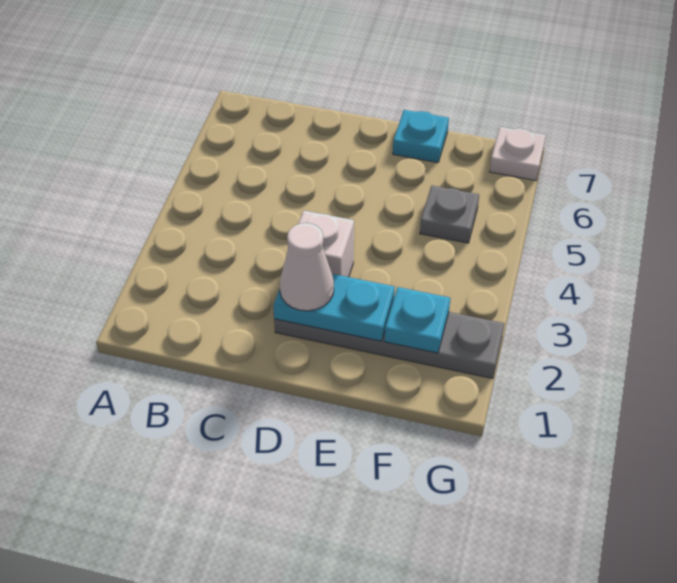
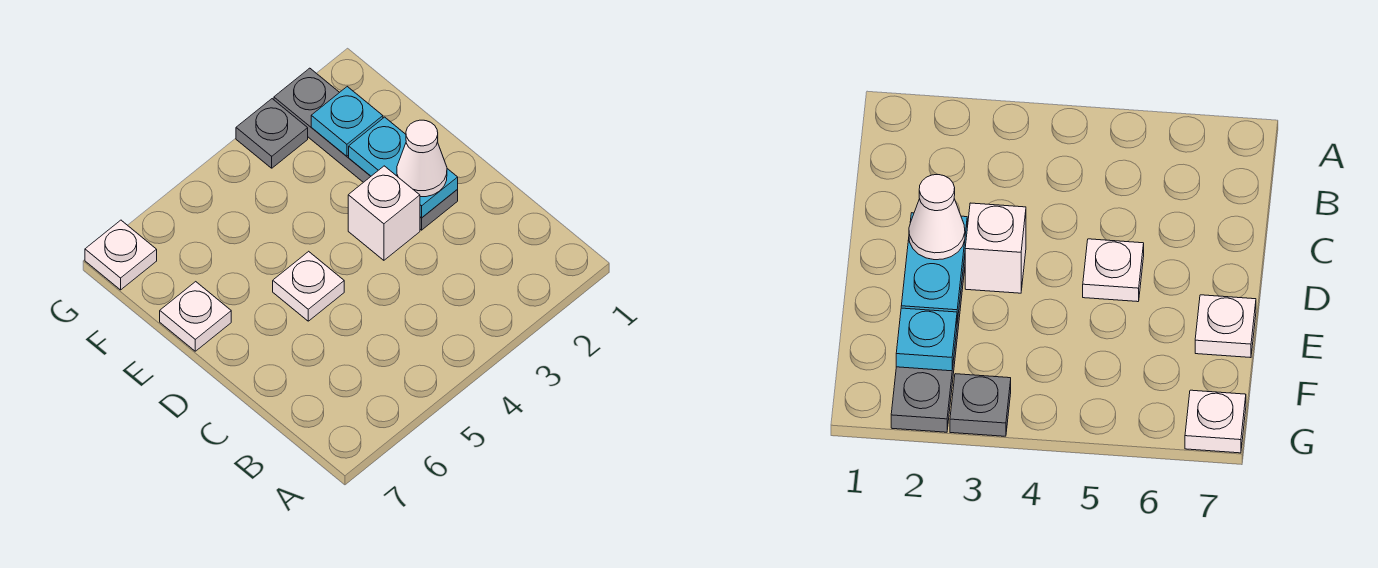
none -> white plate D5 level 1
cyan plate E7 level 1 -> white plate E7 level 1
grey plate F5 level 1 -> grey plate G3 level 1

